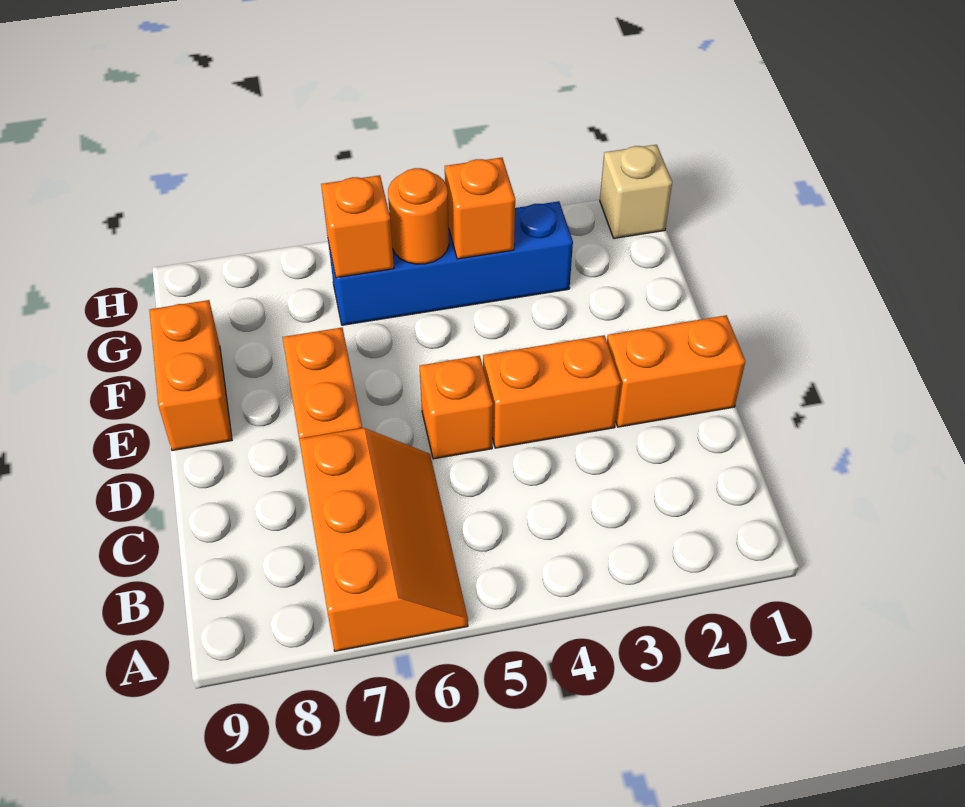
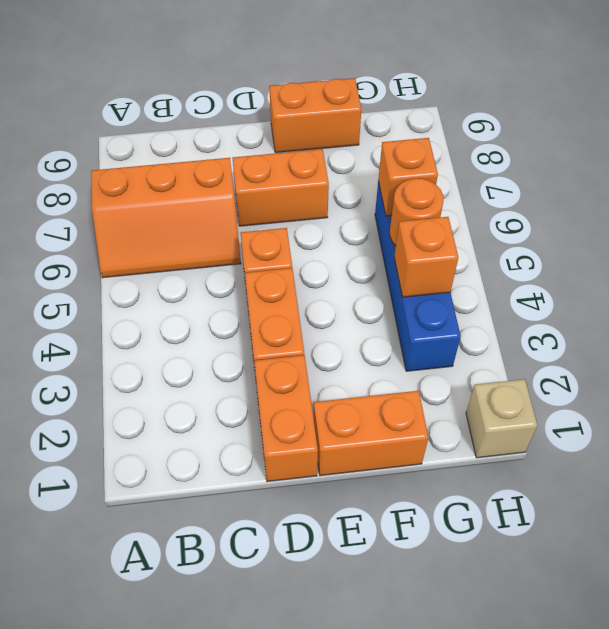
none -> orange brick E1:F1 level 1

